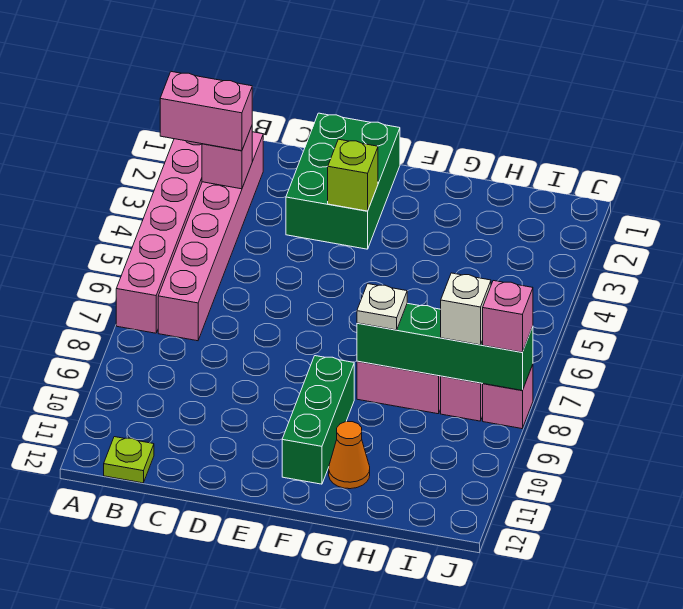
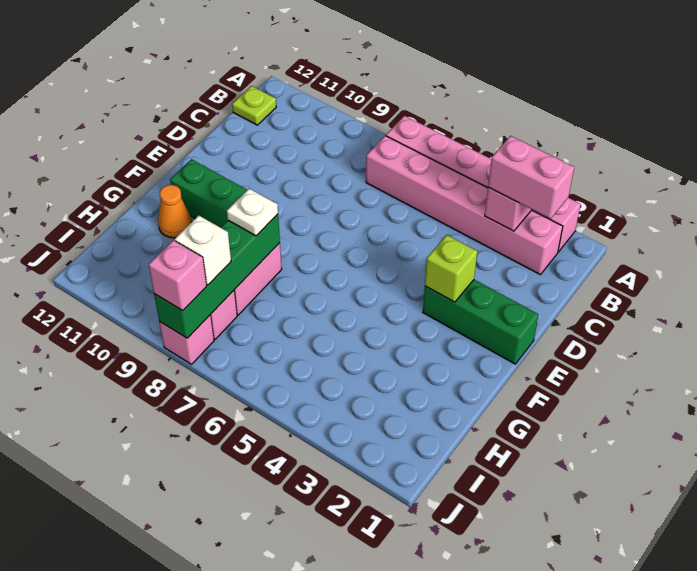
pink brick A3:B3 level 3 -> pink brick B2:B3 level 3
green brick D1:E3 level 1 -> green brick E1:E3 level 1

